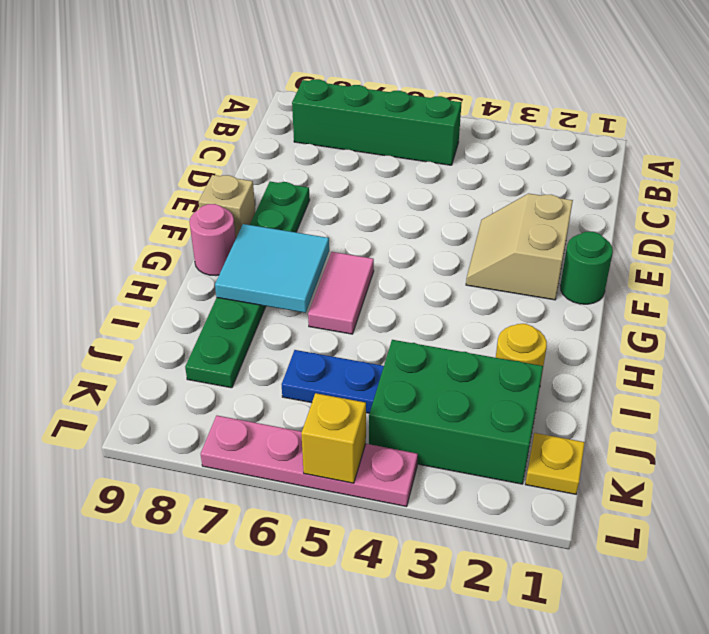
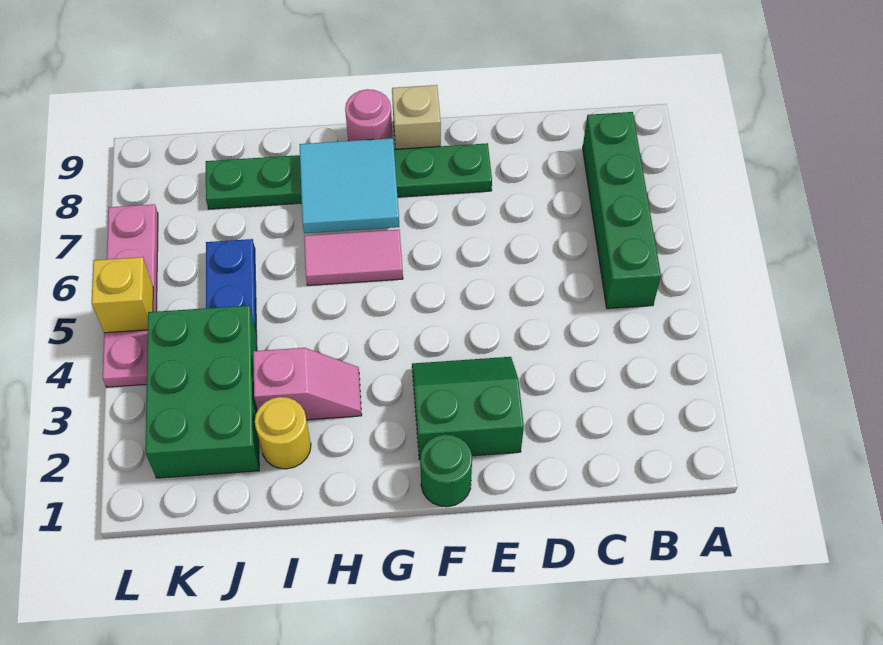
tan slope E2:F3 level 1 top 2 -> green slope E2:F3 level 1 top 2
none -> pink slope H3:I3 level 1 top I
yellow plate K1 level 1 -> none

